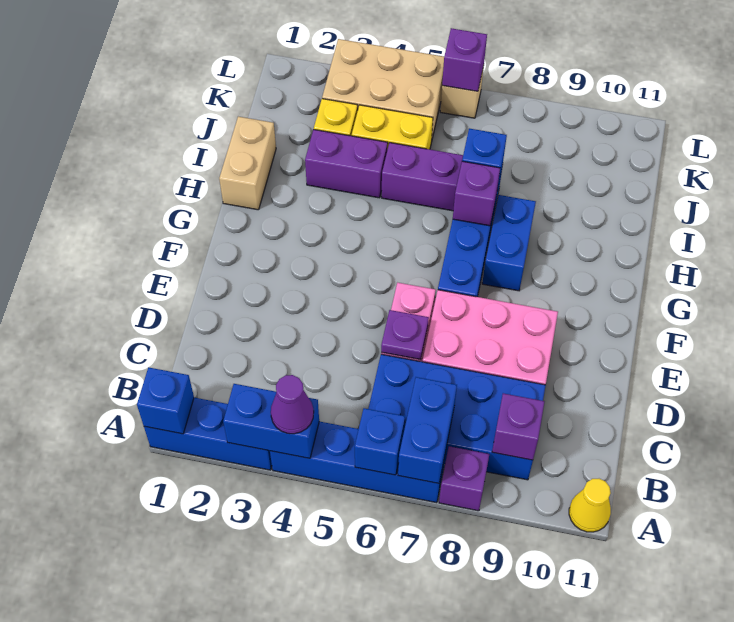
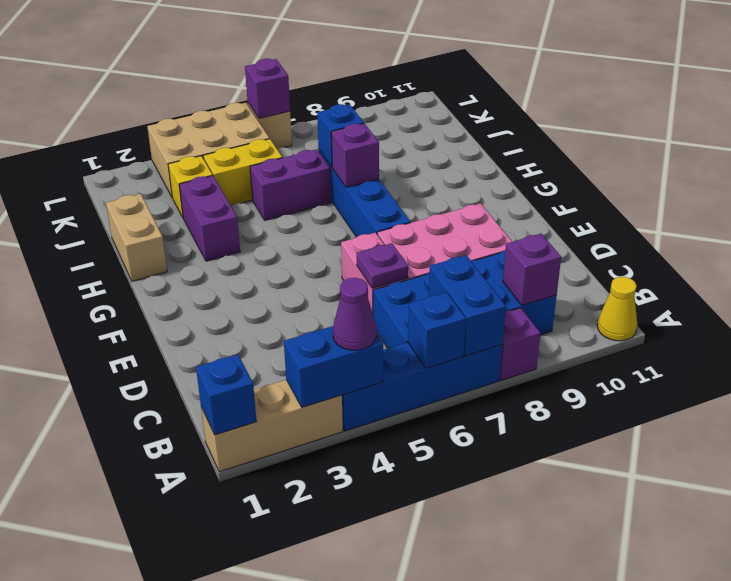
blue brick A1:A3 level 1 -> tan brick A1:A3 level 1
blue brick G8:H8 level 1 -> none
purple brick I3:I4 level 1 -> purple brick H3:I3 level 1

